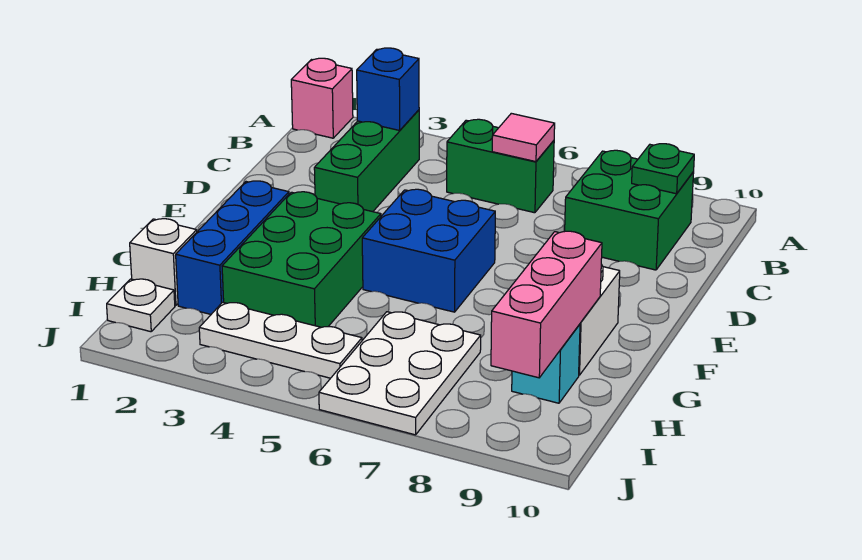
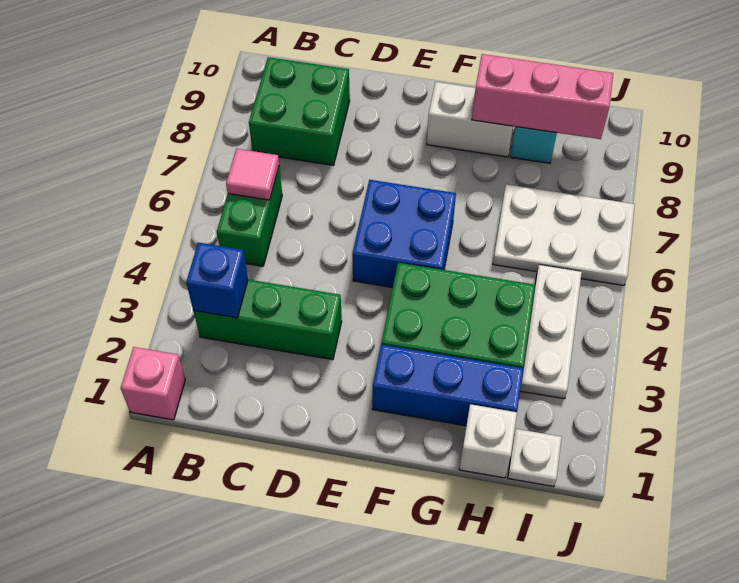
green plate B9 level 2 -> none

